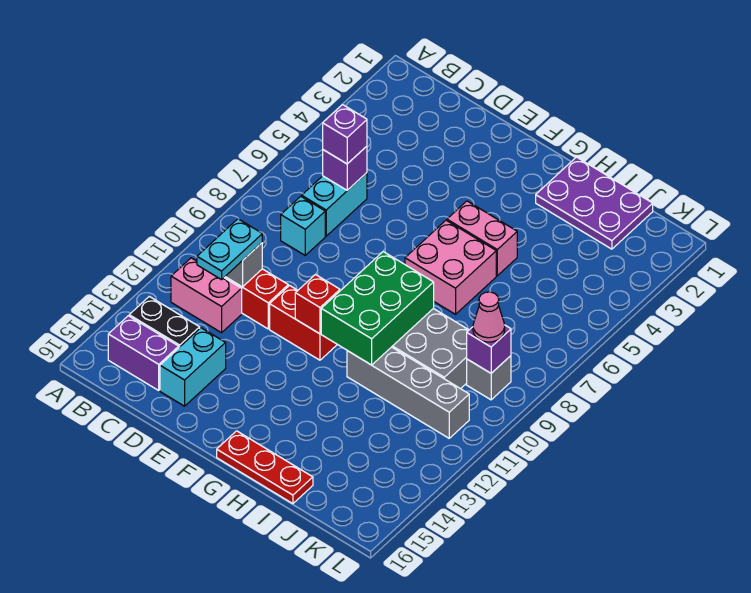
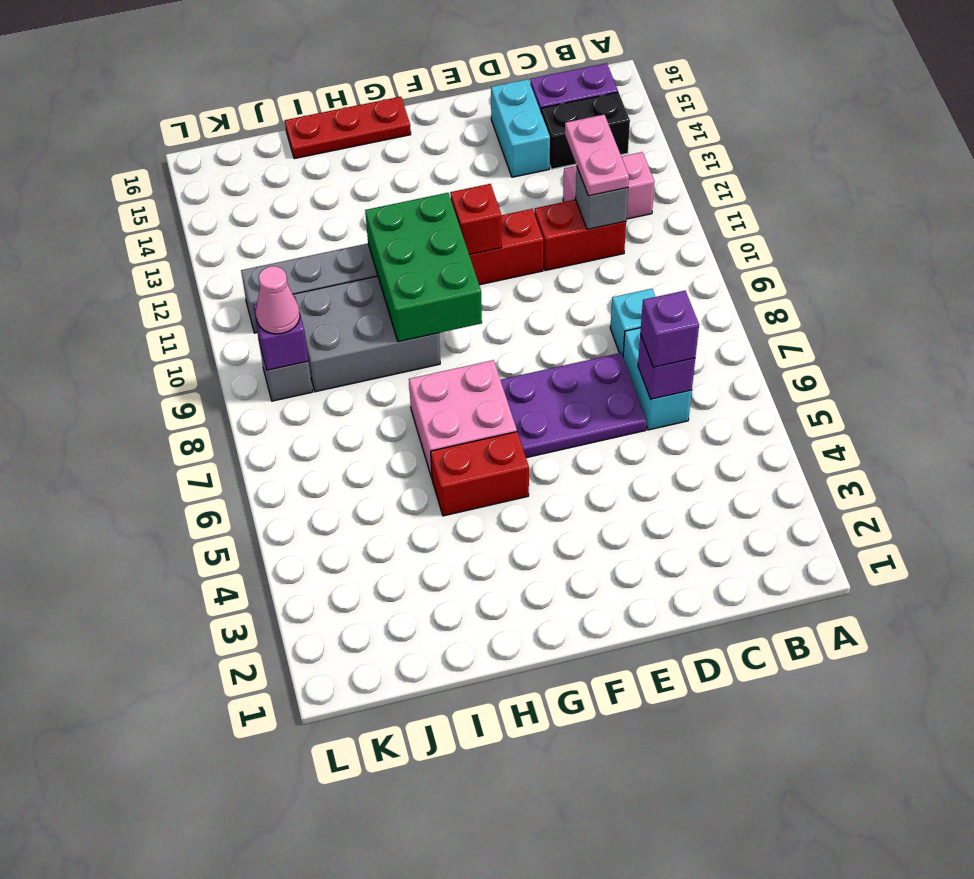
cyan plate C11:C12 level 3 -> pink plate C11:C12 level 3
pink brick G5:H5 level 1 -> red brick G5:H5 level 1
purple plate H1:J2 level 1 -> purple plate D6:F7 level 1

